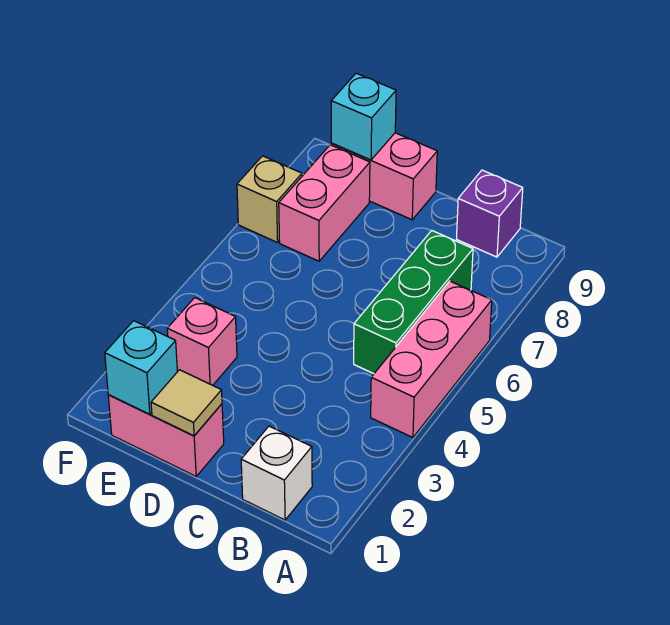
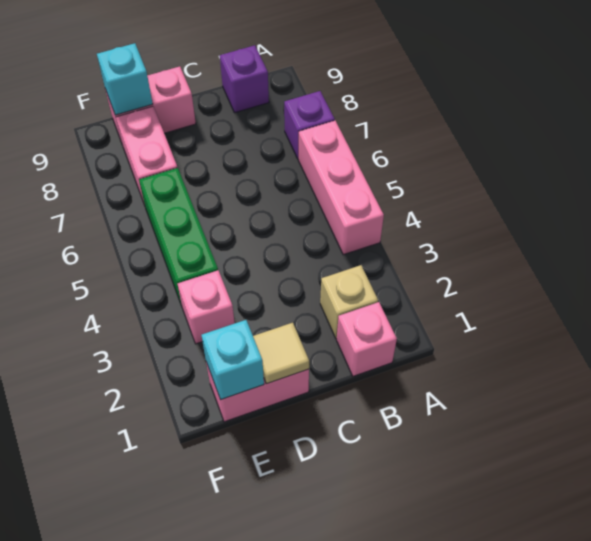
none -> purple brick A7 level 1
white brick B1 level 1 -> pink brick B1 level 1
green brick B5:B7 level 1 -> green brick E4:E6 level 1
tan brick F7 level 1 -> tan brick B2 level 1

